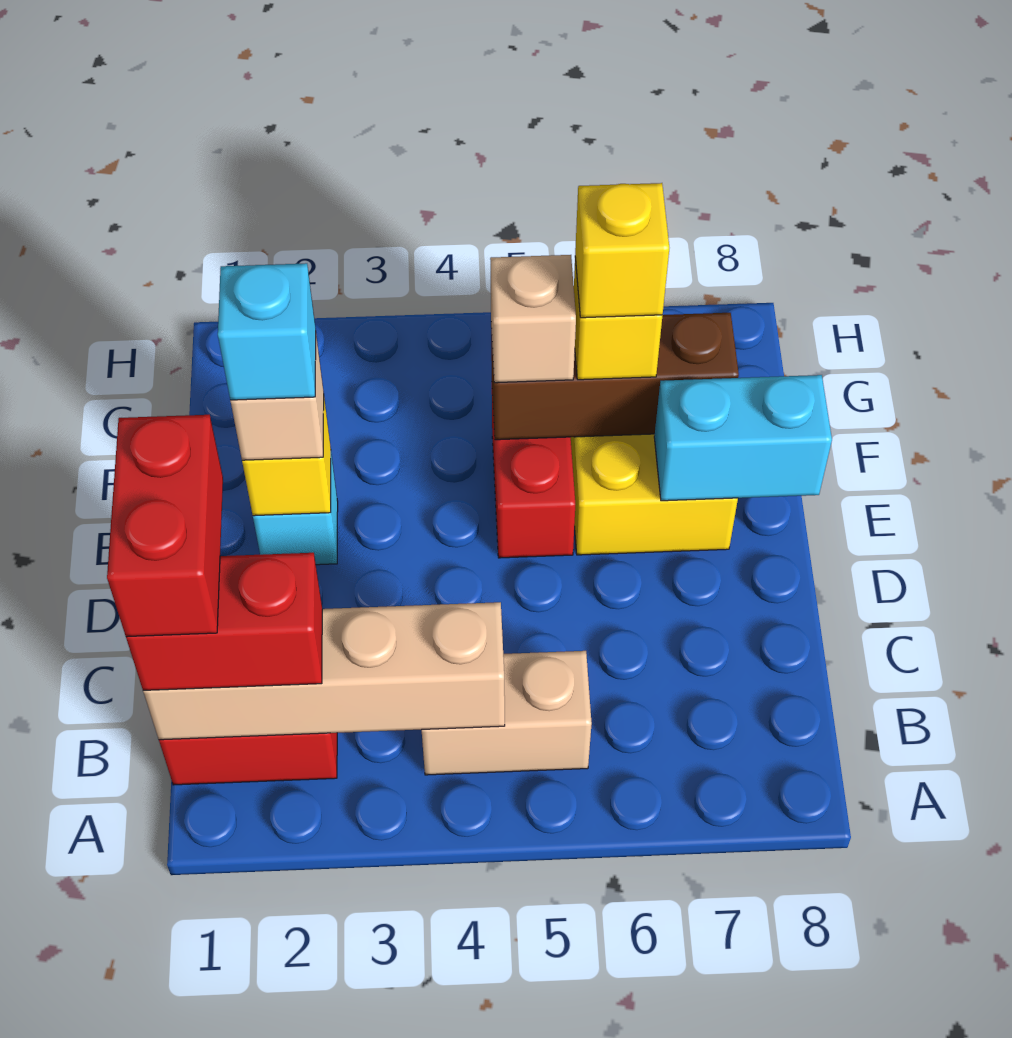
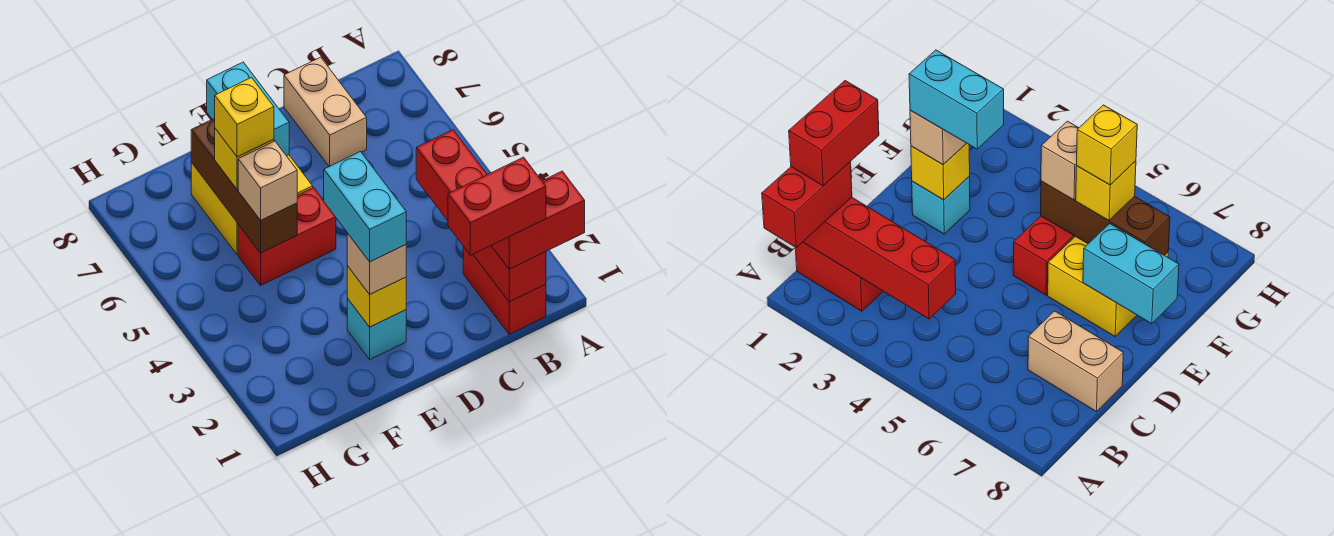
tan brick B1:B4 level 2 -> red brick B1:B4 level 2
red brick B1:B2 level 3 -> red brick A1:B1 level 3
tan brick B4:B5 level 1 -> tan brick C7:C8 level 1
cyan brick E2 level 4 -> cyan brick E2:E3 level 4

